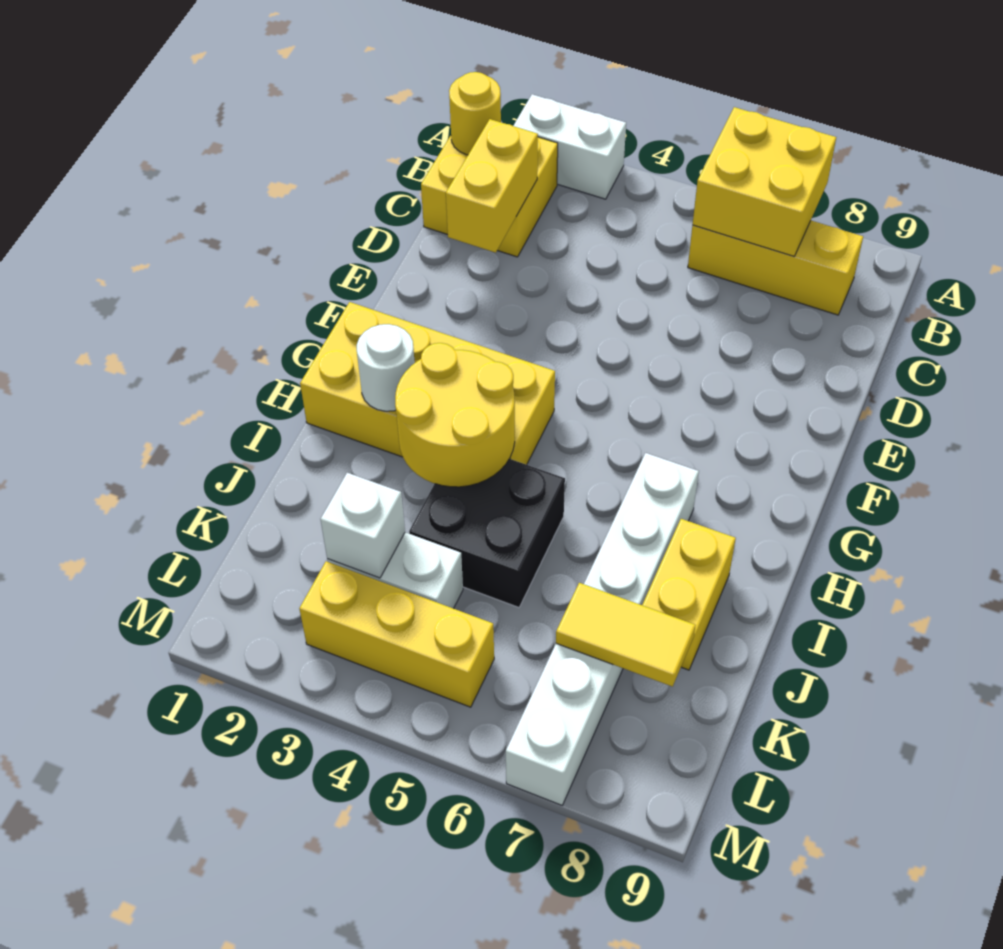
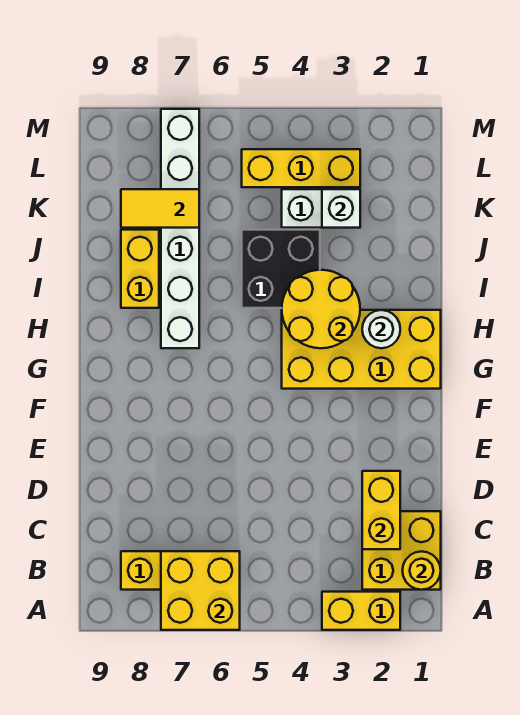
white brick A2:A3 level 1 -> yellow brick A2:A3 level 1

